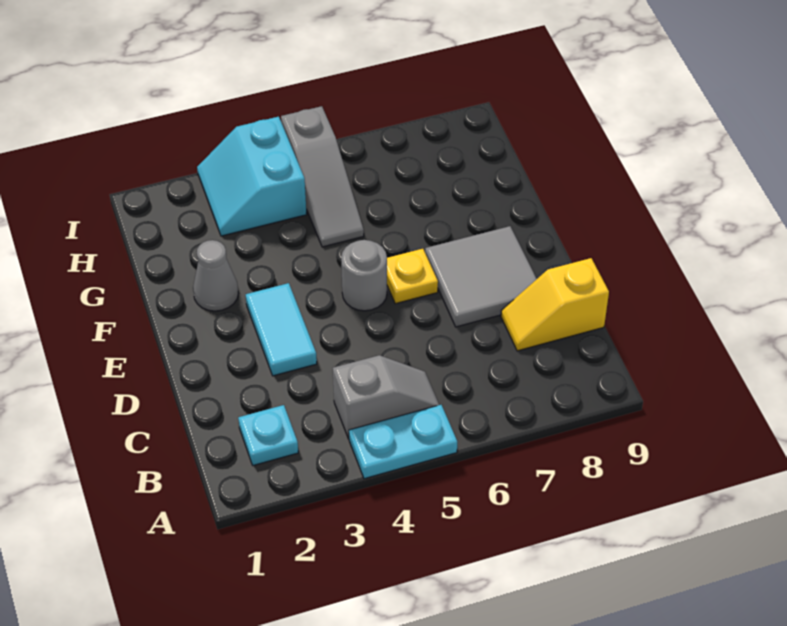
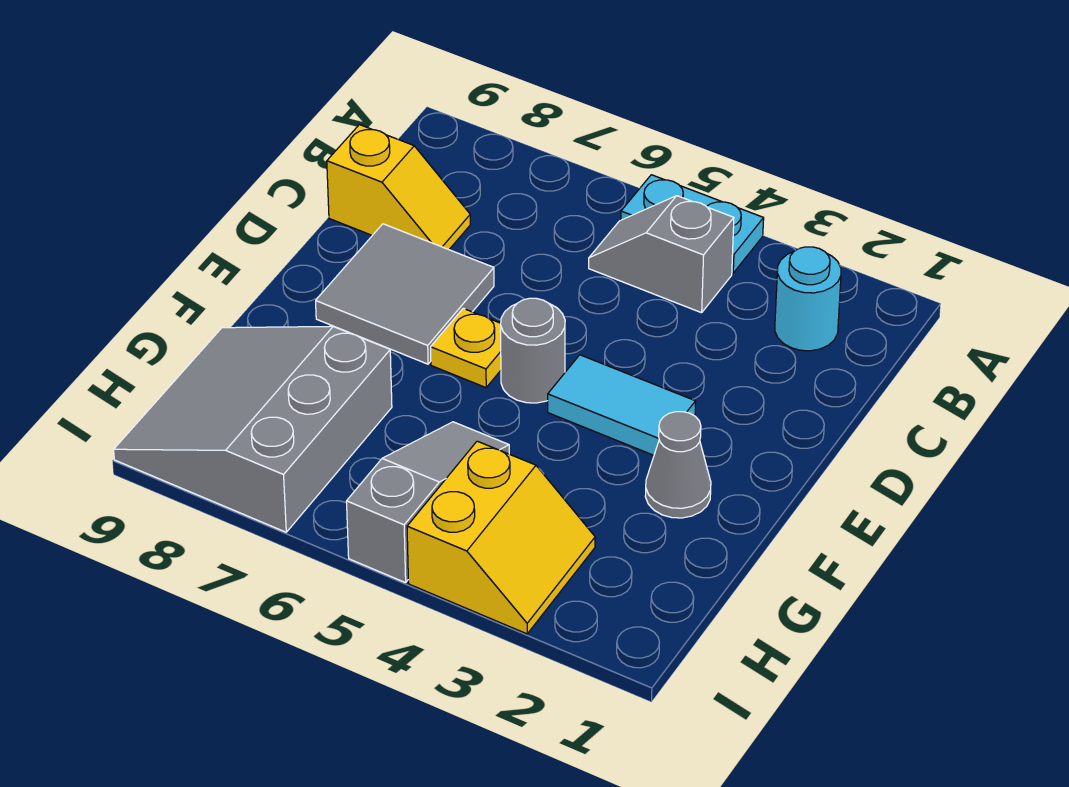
cyan plate B2 level 1 -> cyan round brick B2 level 1
cyan tile D3:E3 level 1 -> cyan tile E3:E4 level 1
none -> grey slope G7:I9 level 1 top 7
cyan slope H3:I4 level 1 top 4 -> yellow slope H3:I4 level 1 top 4

